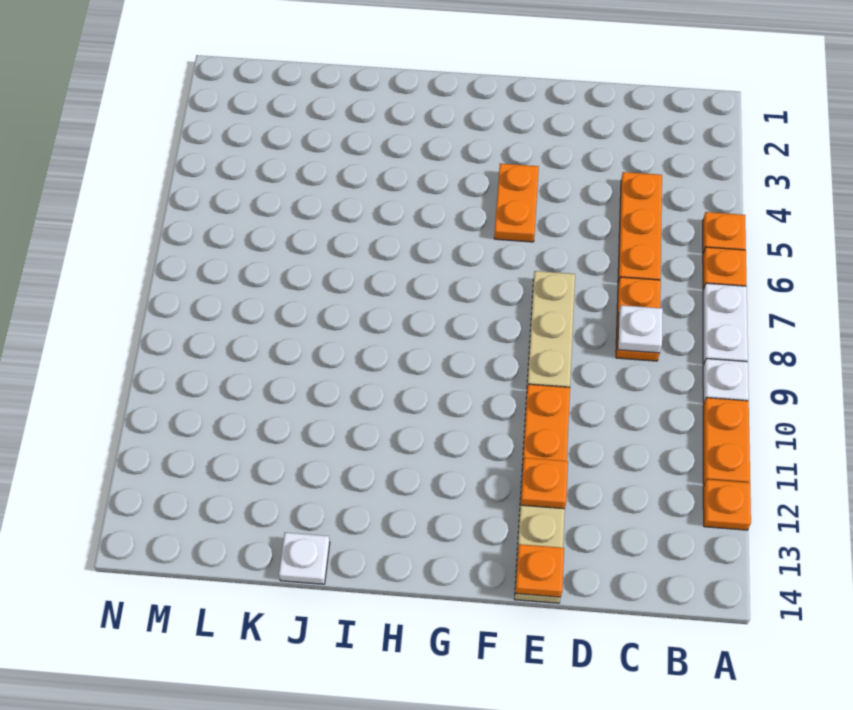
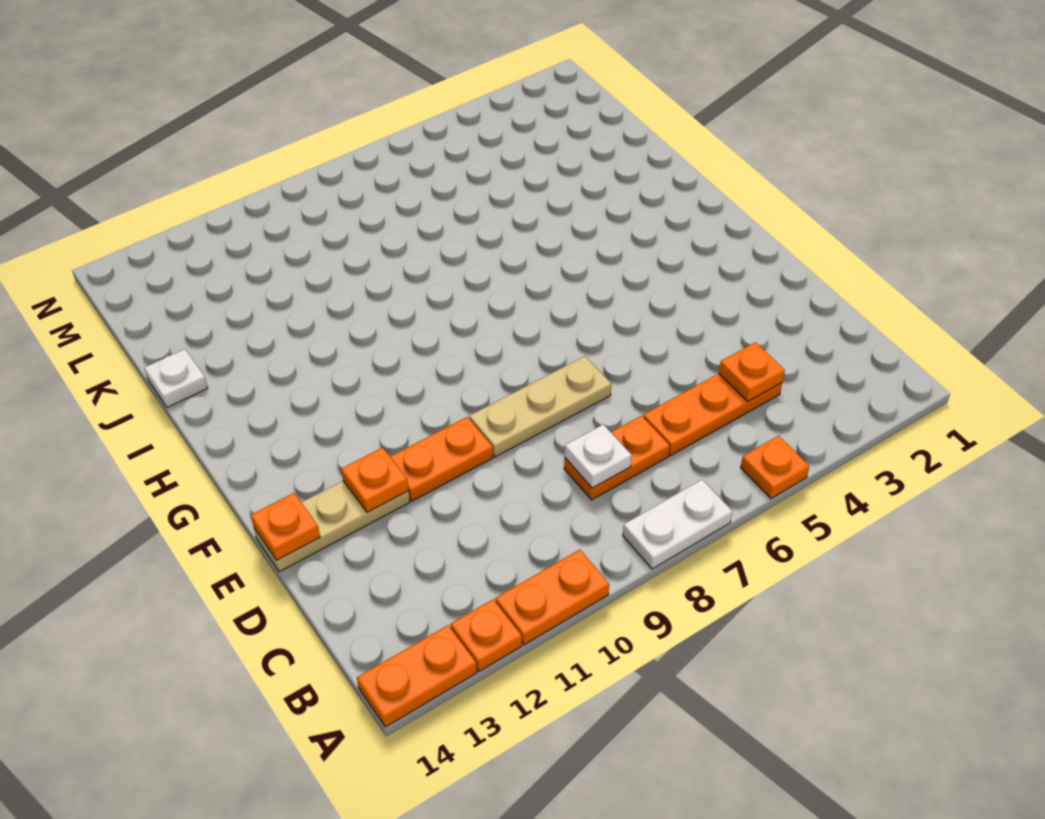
orange plate A6 level 1 -> orange plate C4 level 2
white plate A9 level 1 -> none
orange plate F4:F5 level 1 -> orange plate A13:A14 level 1

